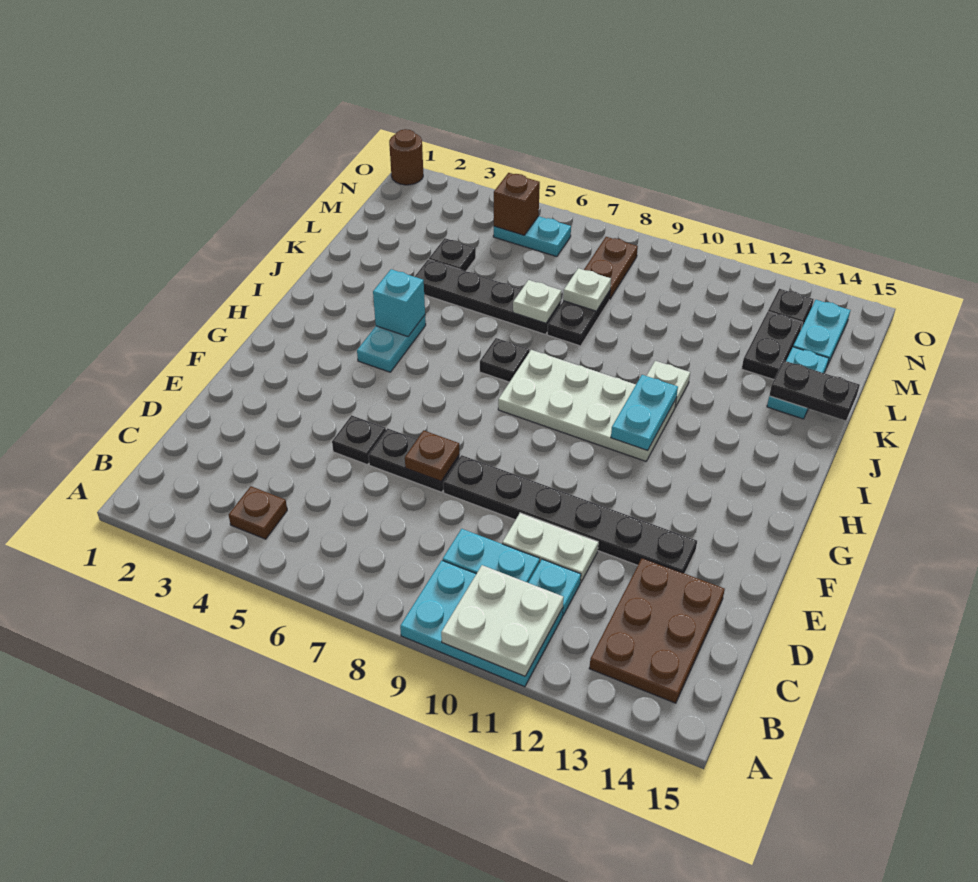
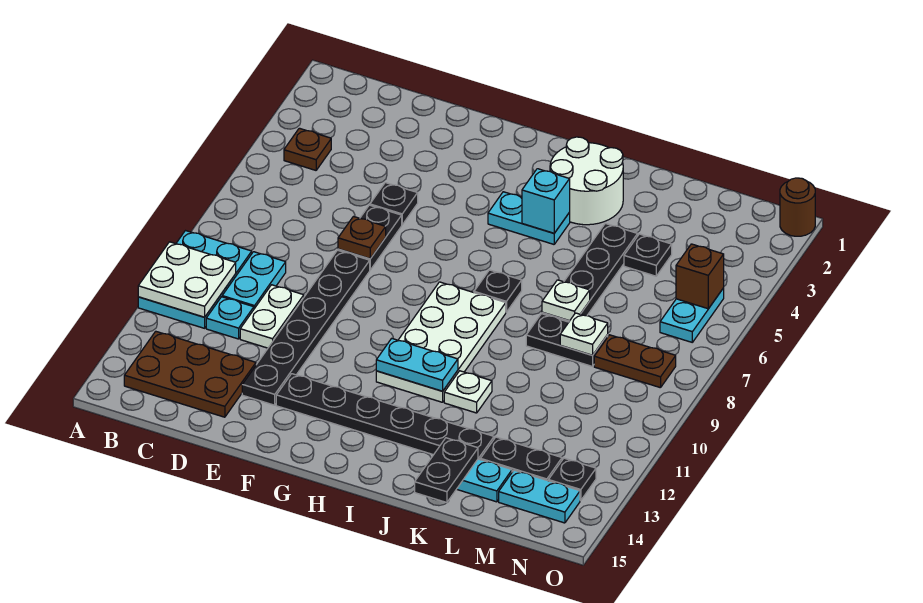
none -> black plate F13:K13 level 1
none -> white round brick I2:J3 level 1

